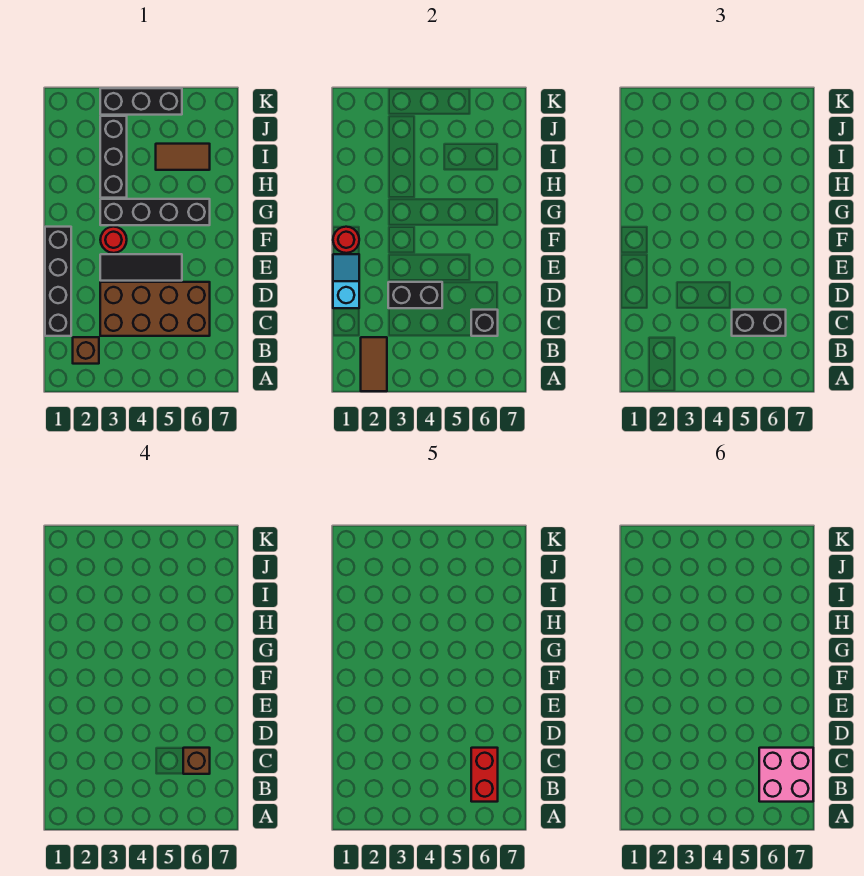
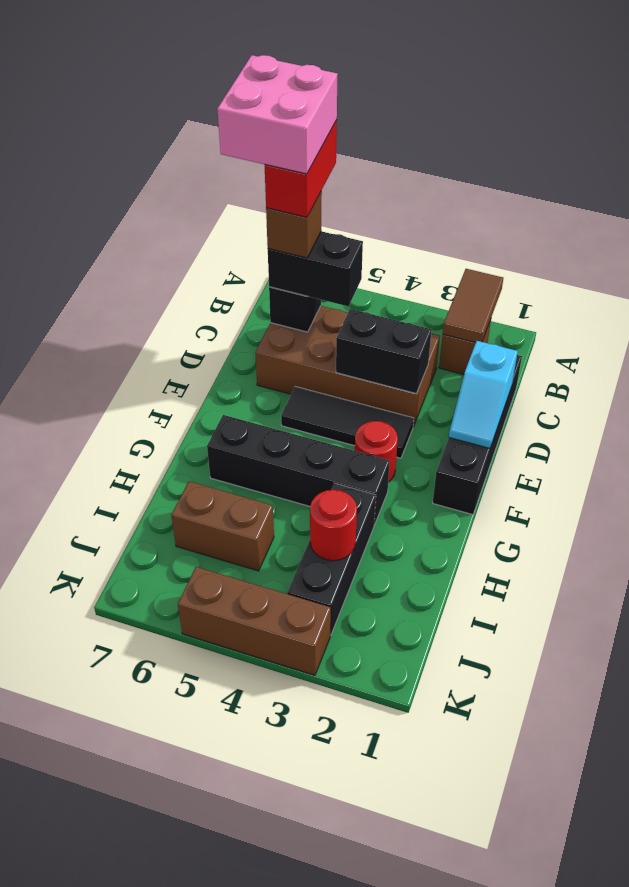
red round brick F1 level 2 -> red round brick I3 level 2
brown tile I5:I6 level 1 -> brown brick I5:I6 level 1
black brick K3:K5 level 1 -> brown brick K3:K5 level 1

